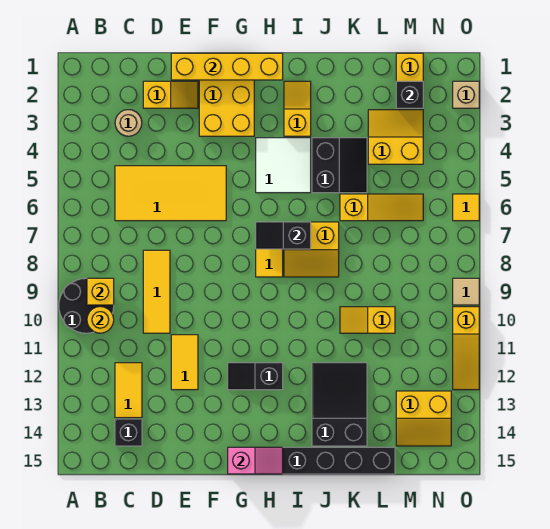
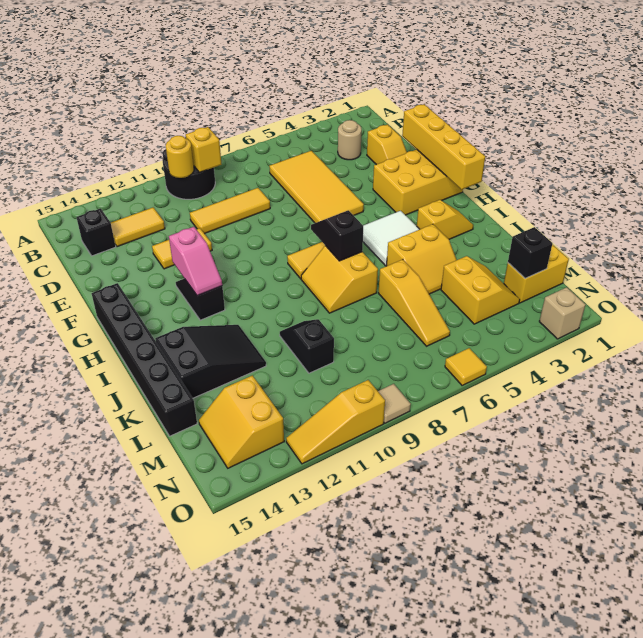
pink slope G15:H15 level 2 top G -> pink slope G12:H12 level 2 top G
black slope J4:K5 level 1 top J -> yellow slope J4:K5 level 1 top J
yellow slope K10:L10 level 1 top L -> black slope K10:L10 level 1 top L

